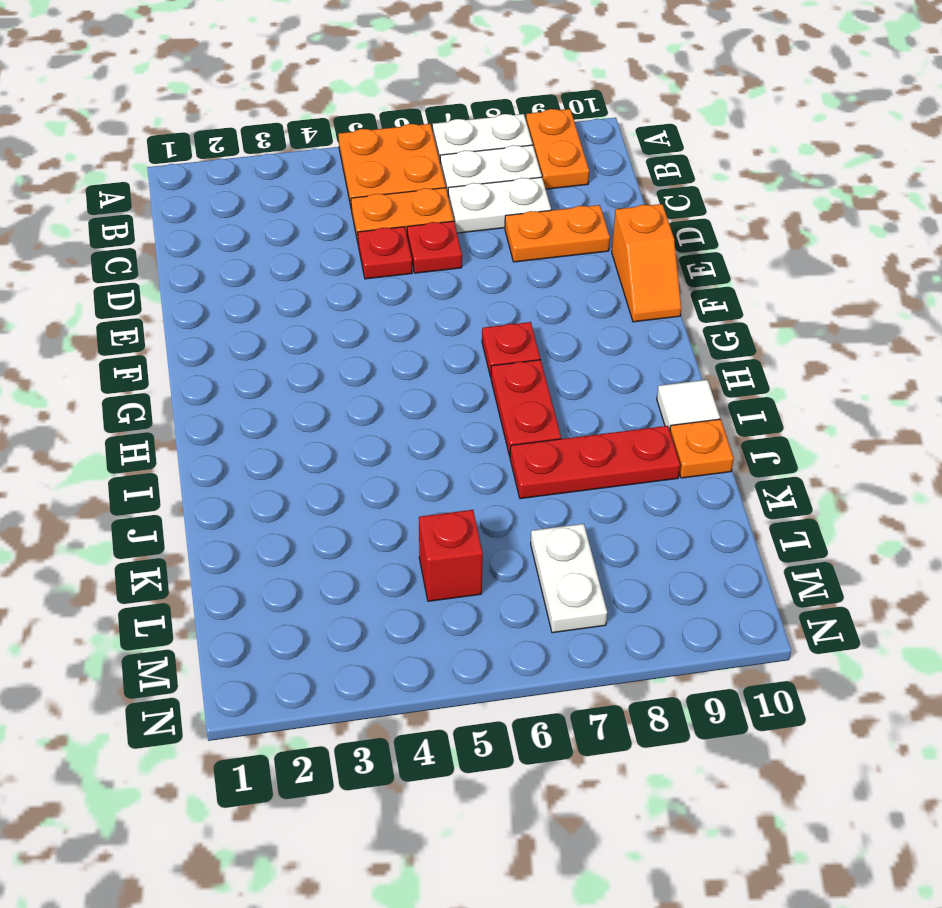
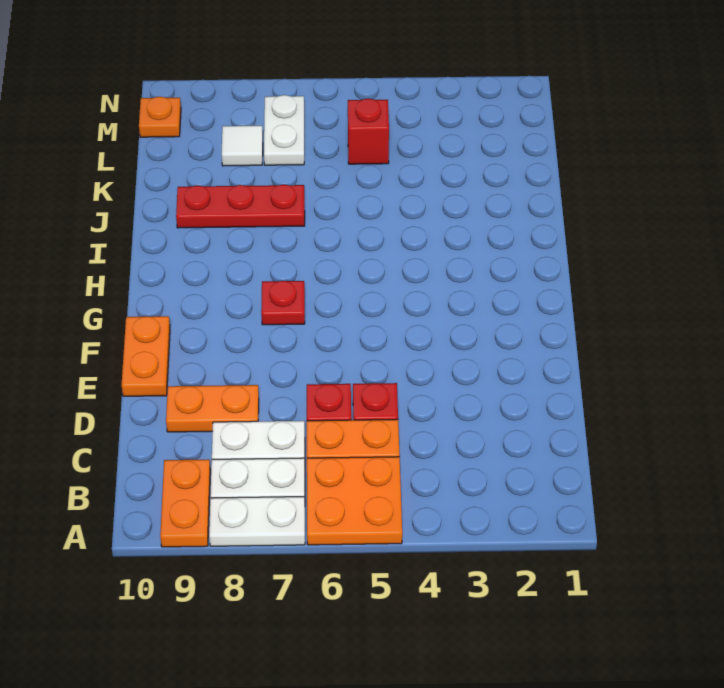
orange slope E10:F10 level 1 top E -> orange plate E10:F10 level 1
red plate H7:I7 level 1 -> none
white tile I10 level 1 -> white tile L8 level 1
orange plate J10 level 1 -> orange plate M10 level 1

